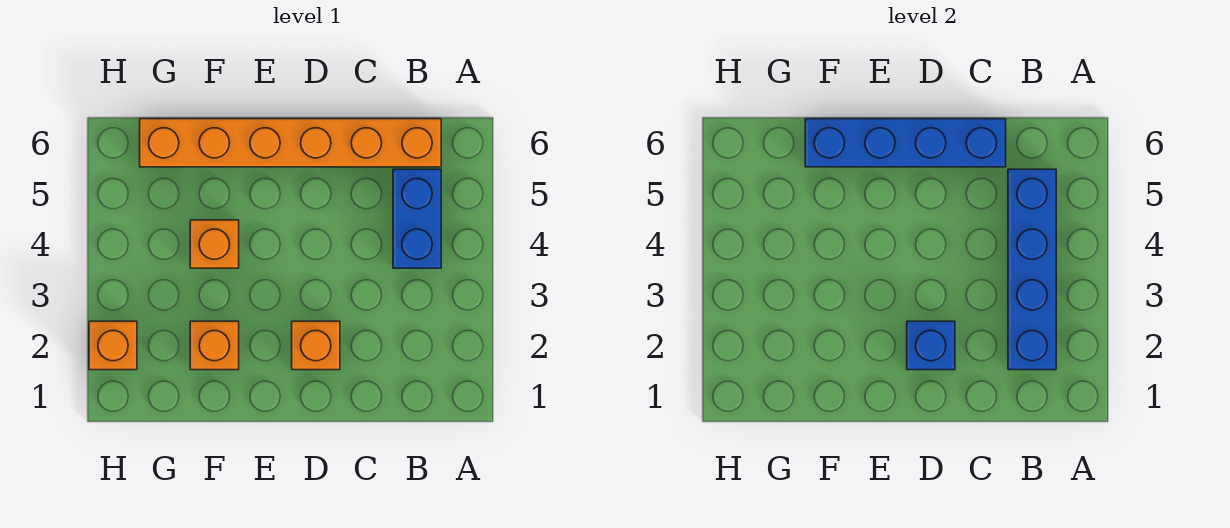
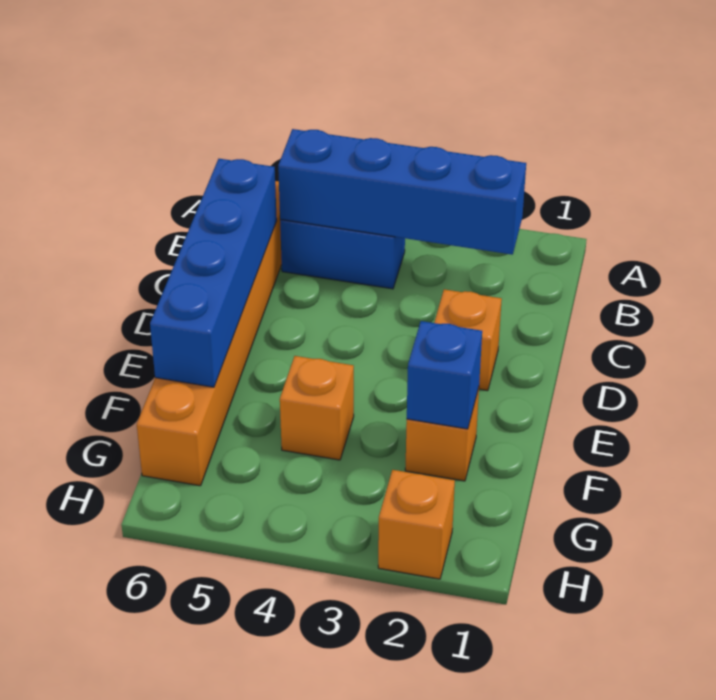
blue brick D2 level 2 -> blue brick F2 level 2

